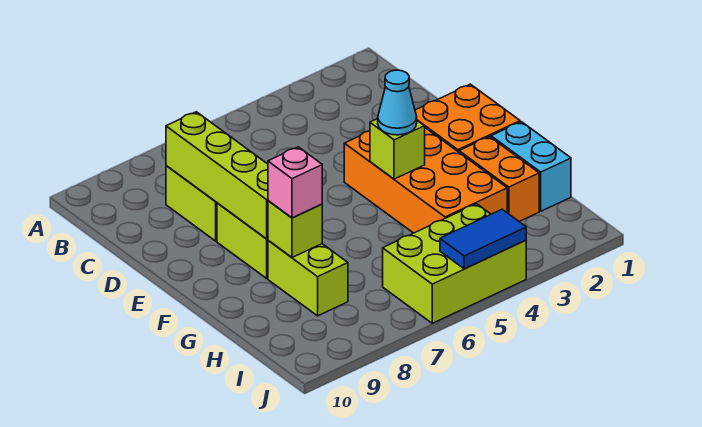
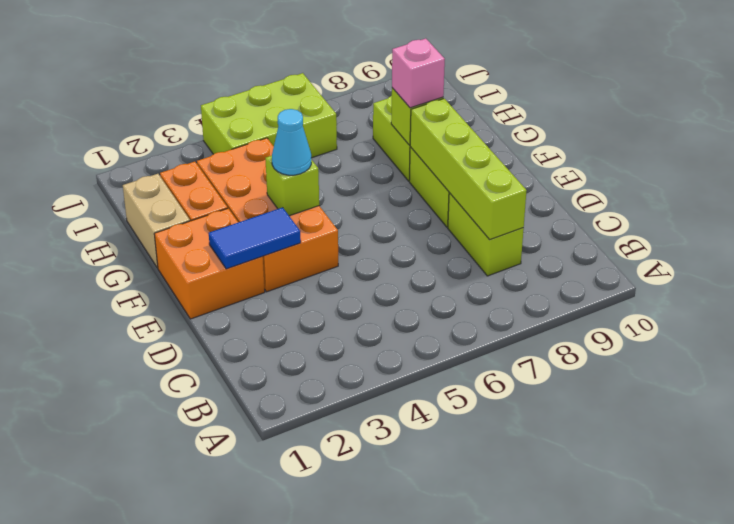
cyan brick G1:H1 level 1 -> tan brick G1:H1 level 1
blue tile J4:J5 level 2 -> blue tile E2:E3 level 2

